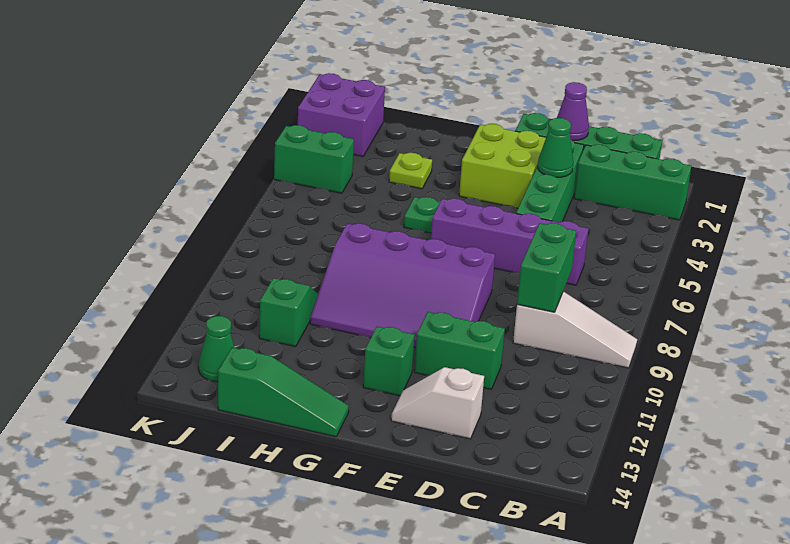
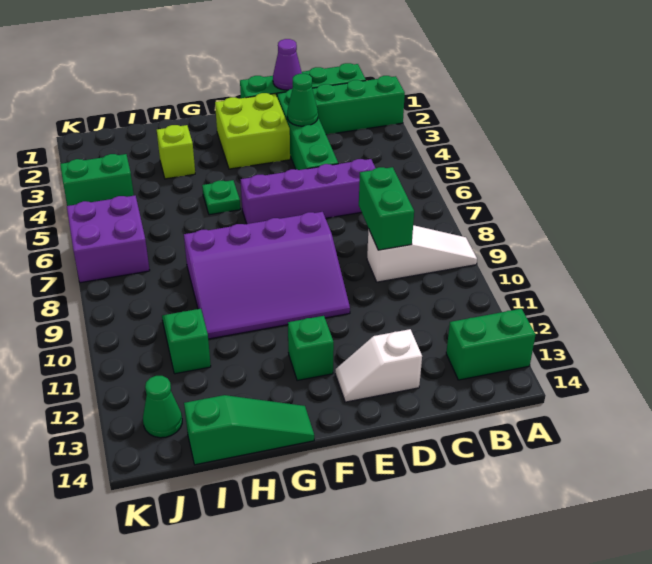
green brick D11:E11 level 1 -> green brick A13:B13 level 1
lime plate H3 level 1 -> lime brick H3 level 1
purple brick J1:K2 level 1 -> purple brick J6:K7 level 1

